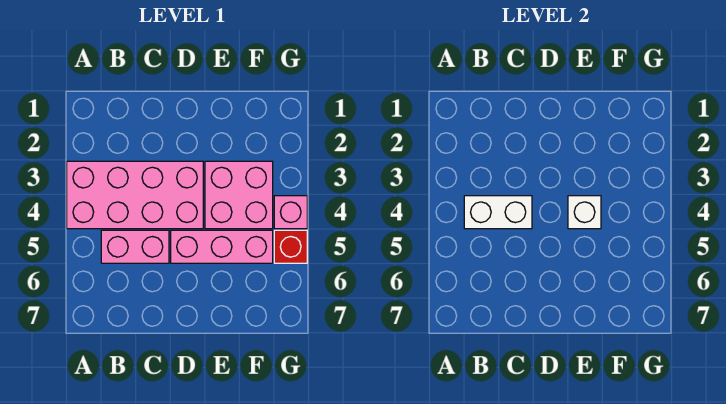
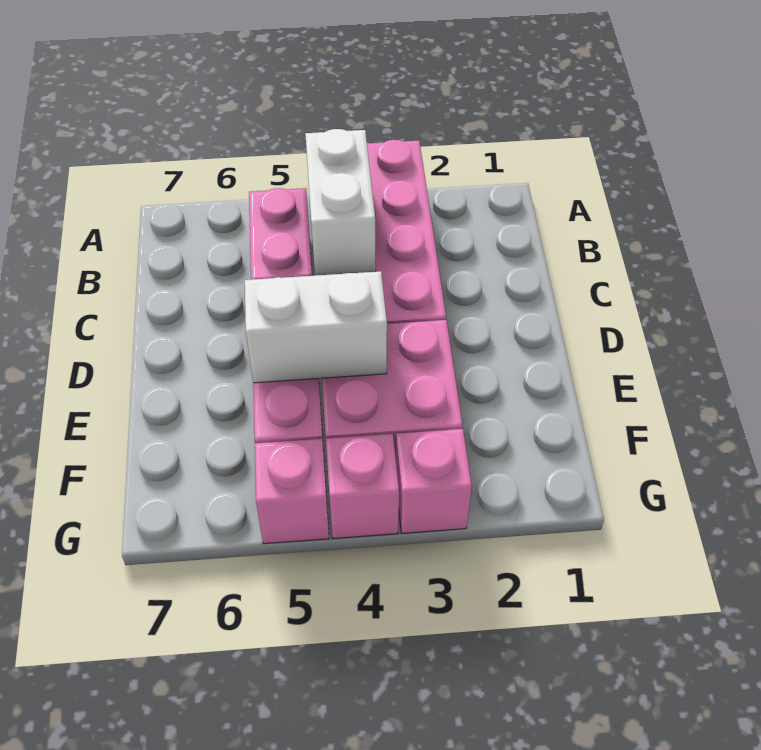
white brick E4 level 2 -> white brick E4:E5 level 2
none -> pink brick G3 level 1
red brick G5 level 1 -> pink brick G5 level 1

